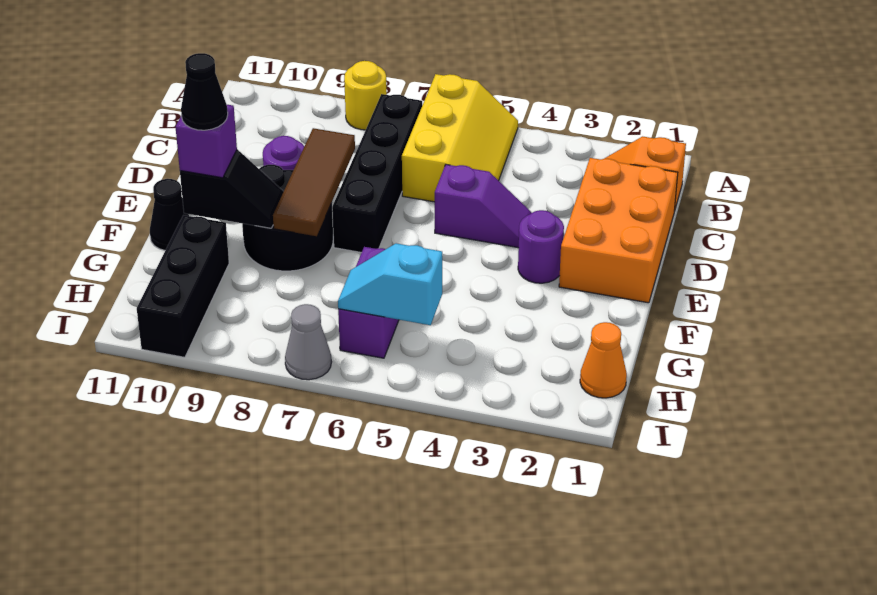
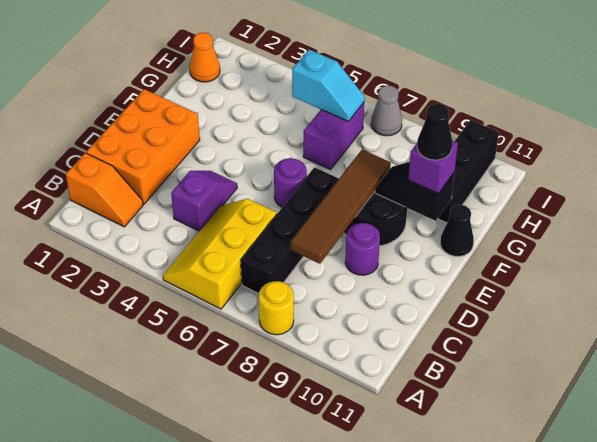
purple slope D4:D5 level 1 top 5 -> purple slope C4:D4 level 1 top C
brown tile D8:F8 level 2 -> brown tile C8:F8 level 2
purple round brick E3 level 1 -> purple round brick E6 level 1

